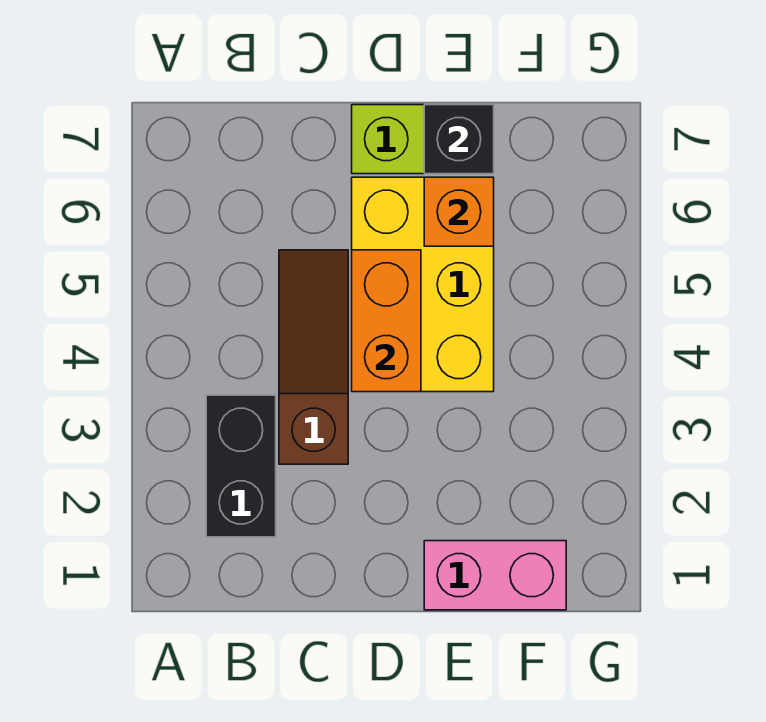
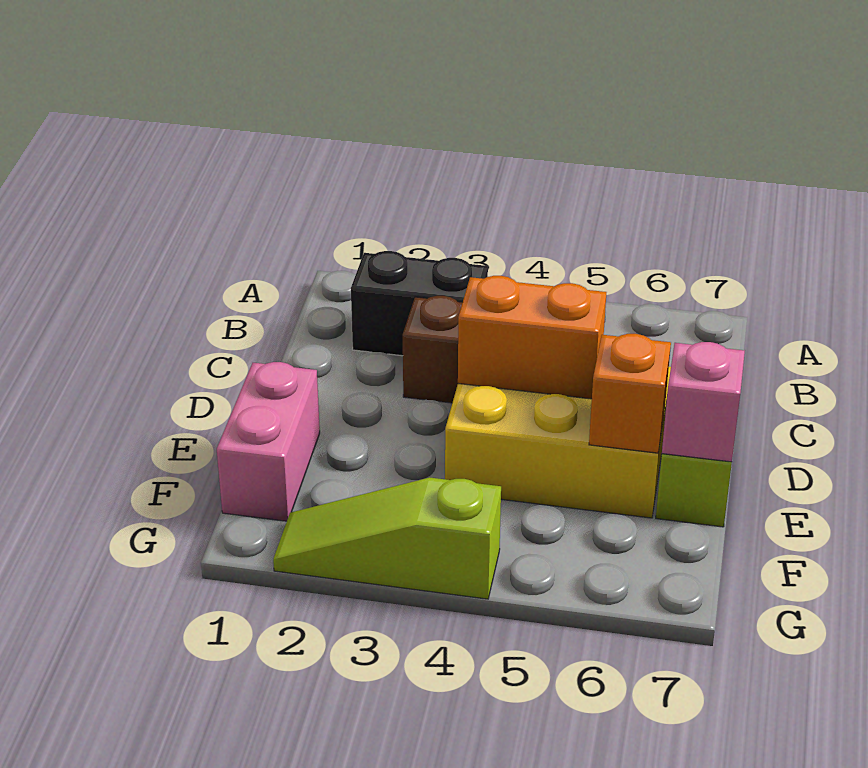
black brick E7 level 2 -> pink brick E7 level 2
none -> lime slope G2:G4 level 1 top 4

